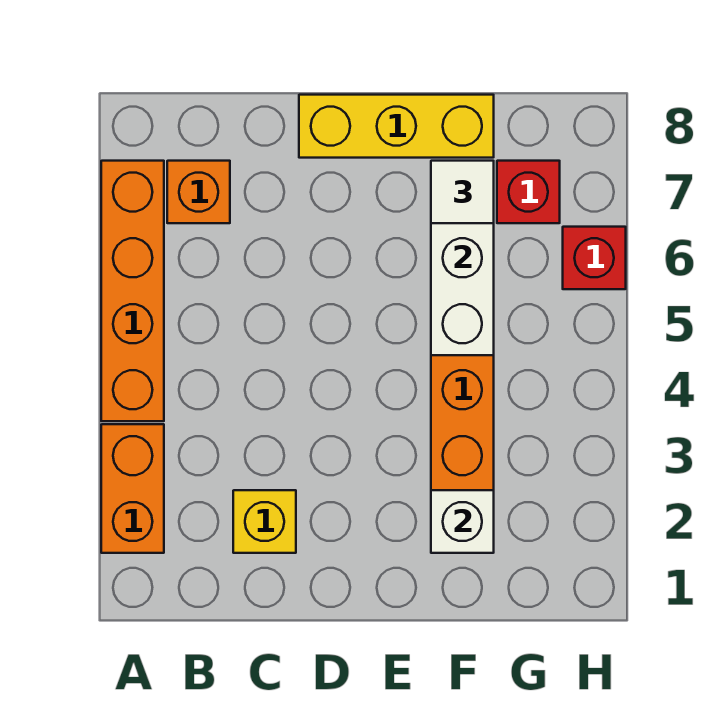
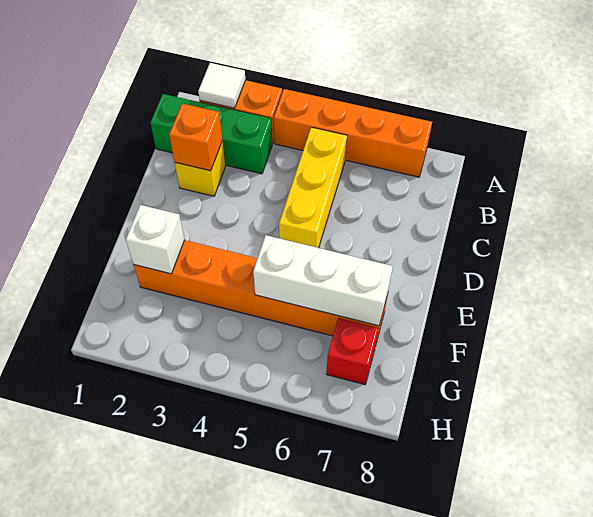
none -> green brick B1:B3 level 1
orange brick B7 level 1 -> orange brick C2 level 2
yellow brick D8:F8 level 1 -> yellow brick B5:D5 level 1
white tile F7 level 3 -> white tile A2 level 2
red brick H6 level 1 -> none

